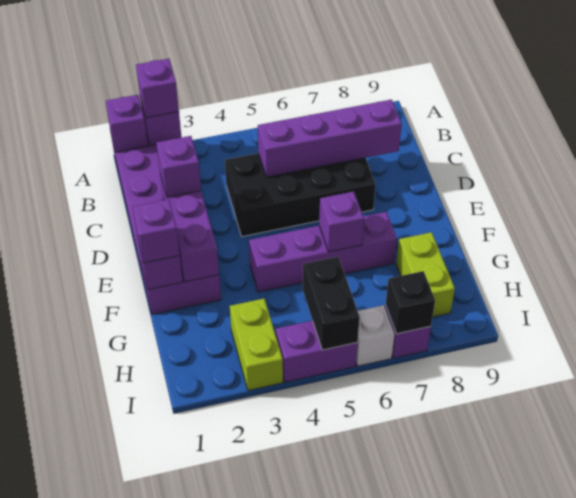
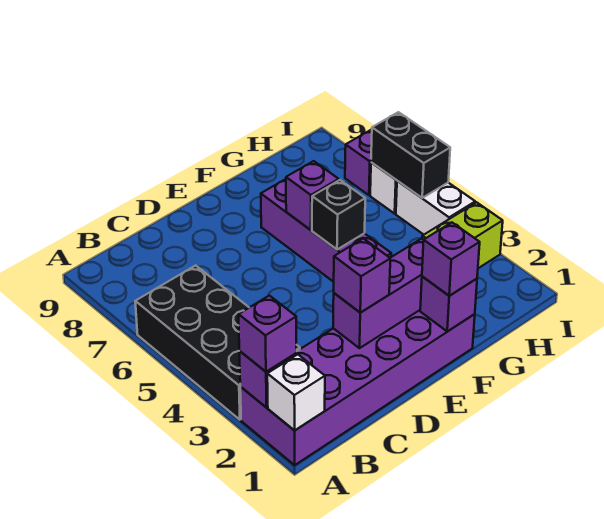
purple brick A1 level 2 -> white brick A1 level 2
black brick C4:D7 level 1 -> black brick A3:B6 level 1
purple brick C5:C8 level 2 -> none
lime brick G8:H8 level 1 -> none
black brick H5:I5 level 2 -> black brick I5:I6 level 2
purple brick I4:I5 level 1 -> white brick I4:I5 level 1
black brick I7 level 2 -> black brick F5 level 2

